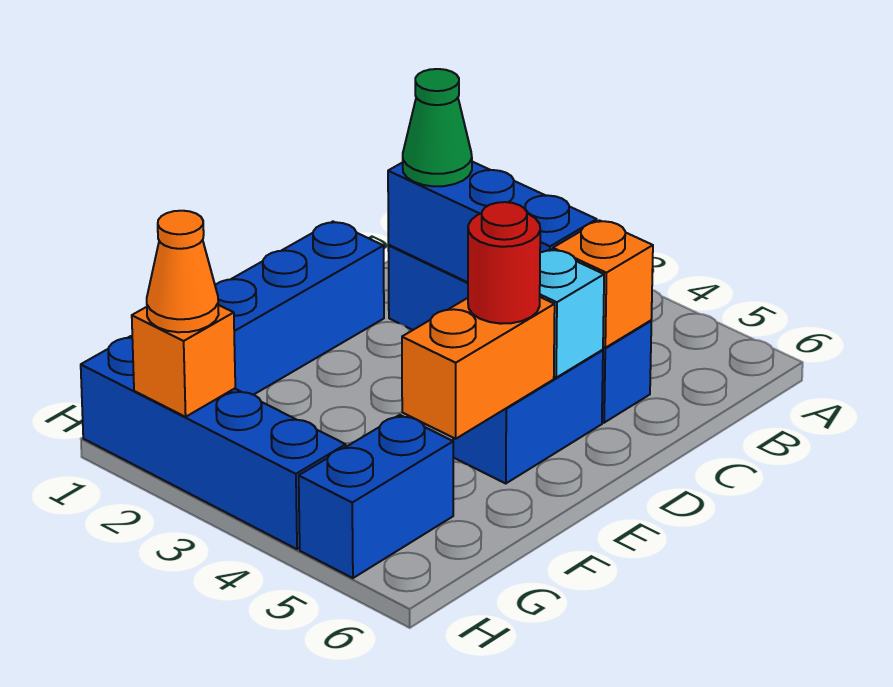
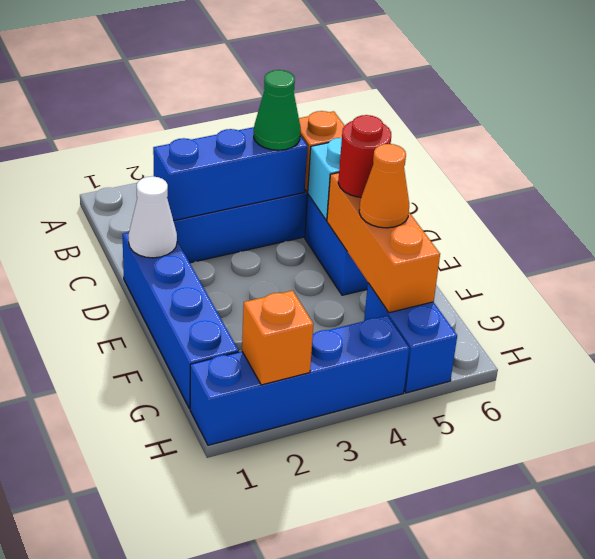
green cone C2 level 3 -> green cone C4 level 3
none -> white cone D1 level 2
orange brick E5:F5 level 2 -> orange brick E5:G5 level 2
orange cone H2 level 3 -> orange cone F5 level 3

